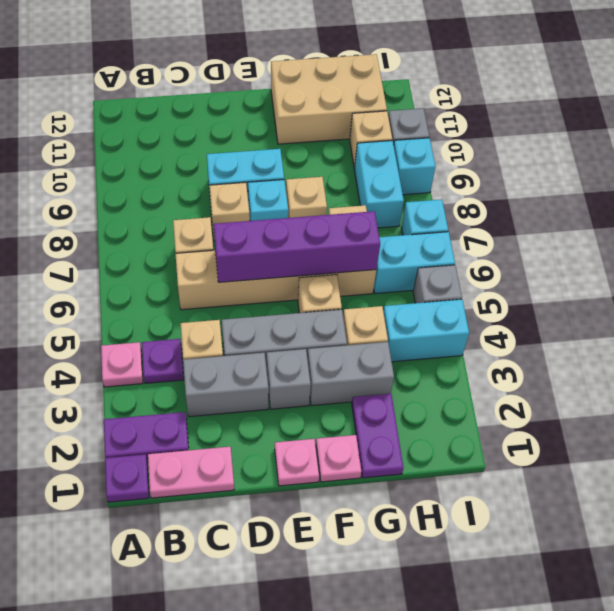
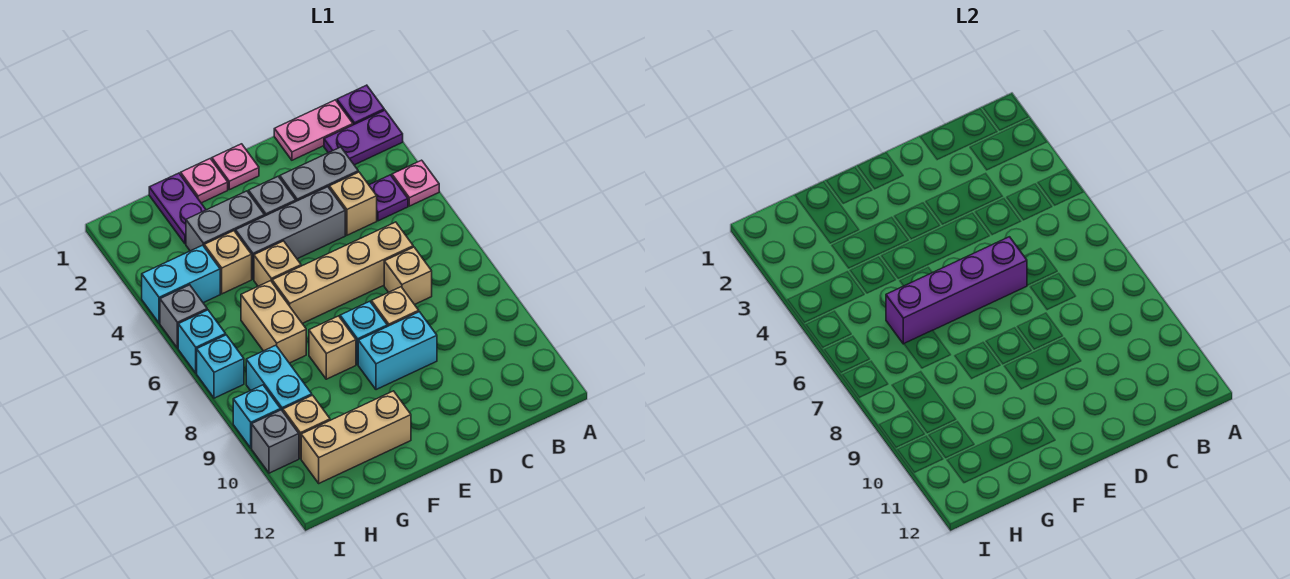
tan brick F11:H12 level 1 -> tan brick F11:H11 level 1
cyan brick H6:I6 level 1 -> cyan brick I6 level 1

